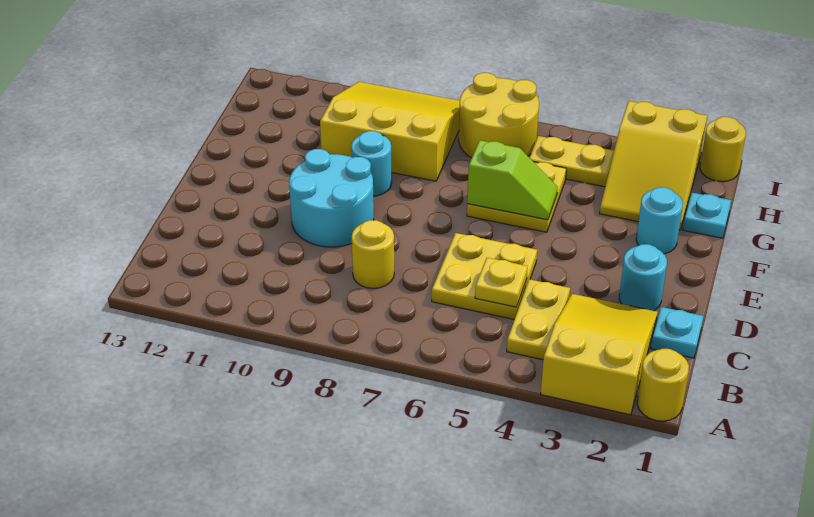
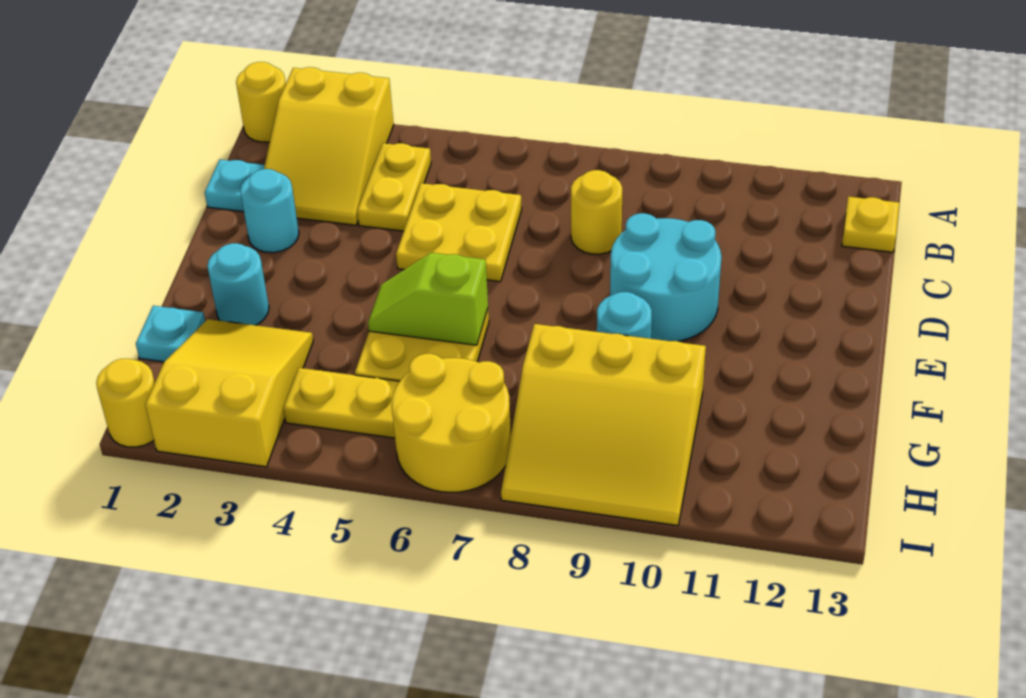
yellow plate C5 level 2 -> yellow plate B13 level 1

